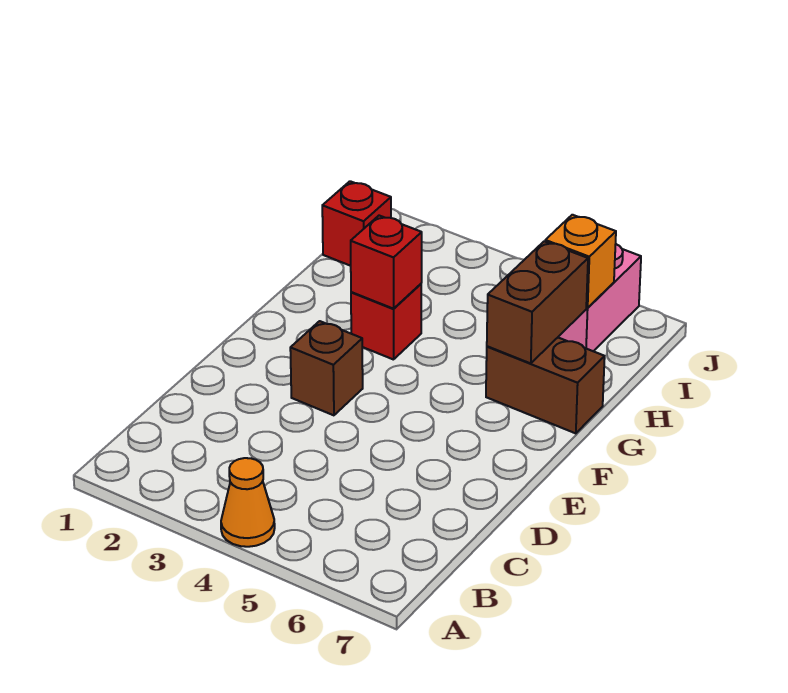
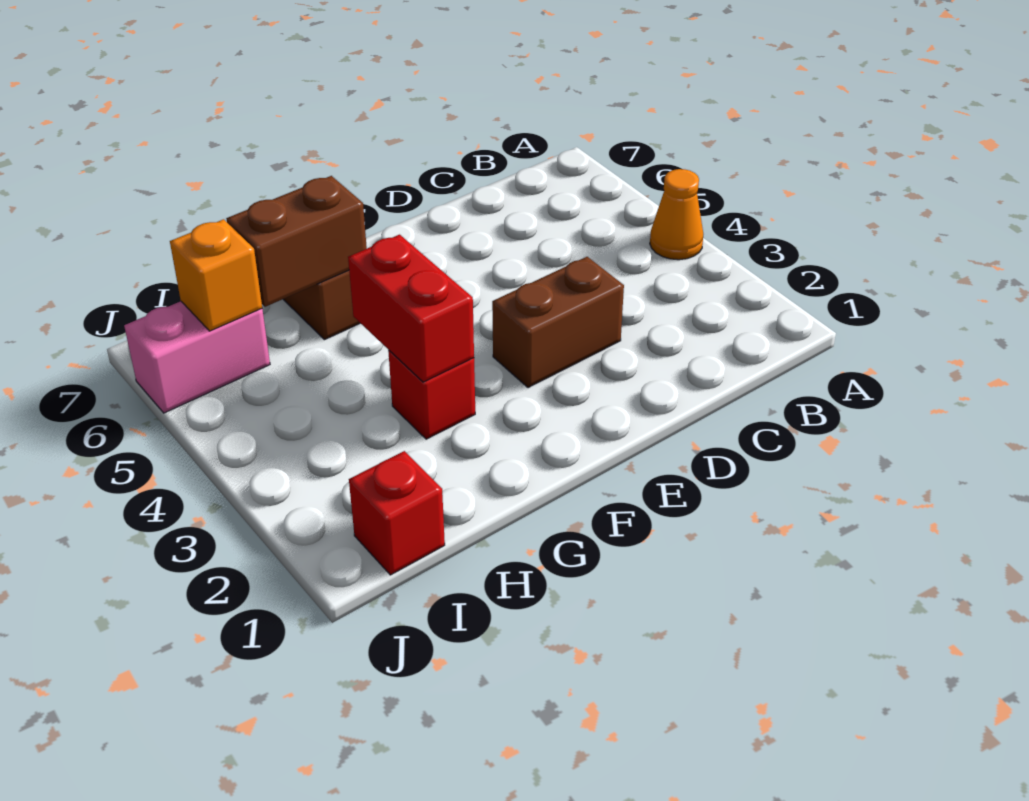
brown brick E3 level 1 -> brown brick D3:E3 level 1
red brick G3 level 2 -> red brick G3:G4 level 2

